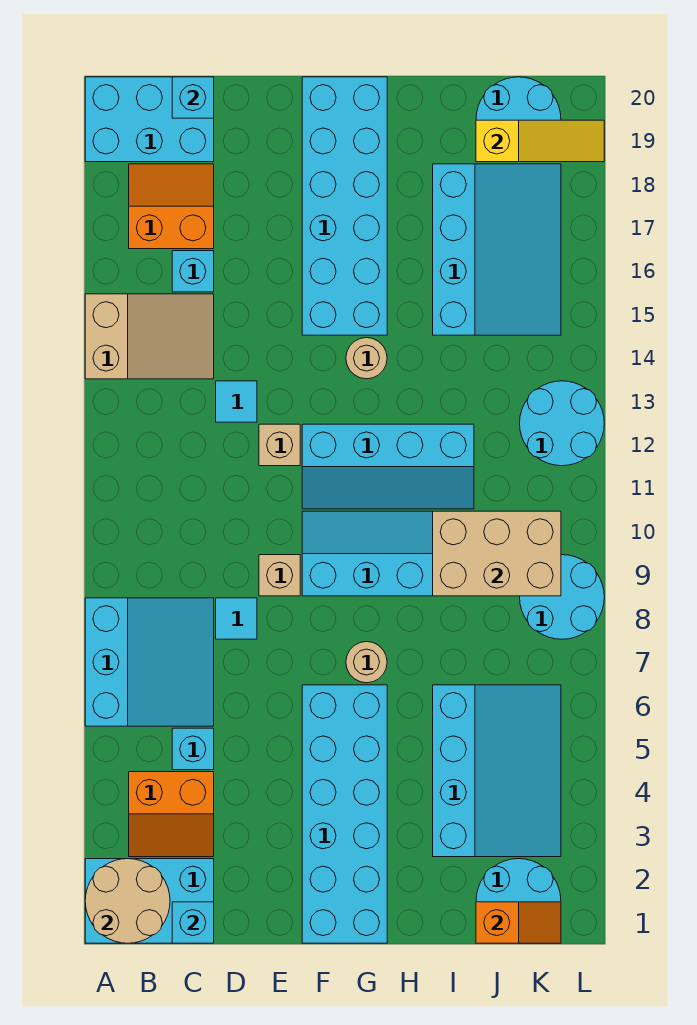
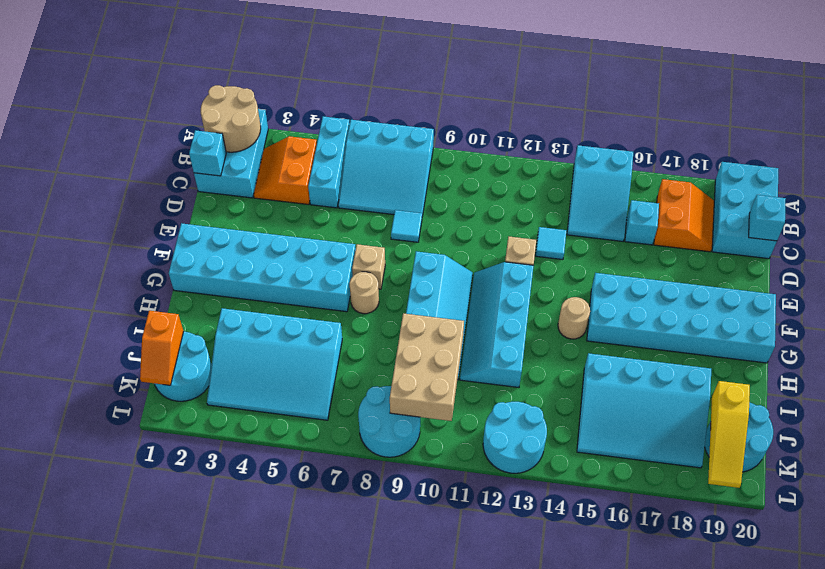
tan slope A14:C15 level 1 top A -> cyan slope A14:C15 level 1 top A
cyan brick C5 level 1 -> cyan brick A5:C5 level 1
tan brick E9 level 1 -> tan brick F7 level 1

